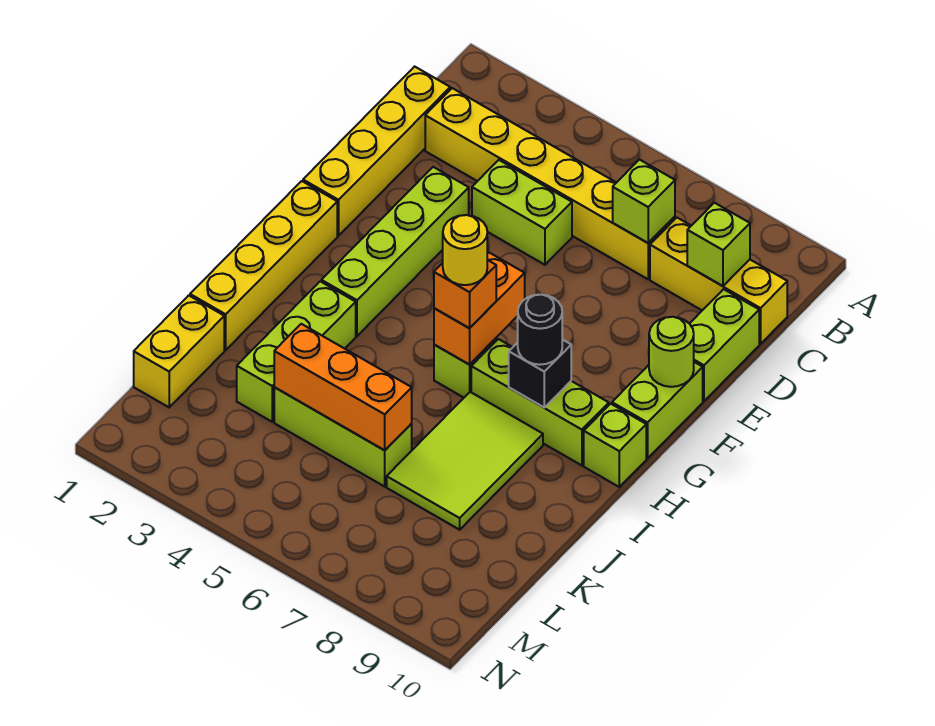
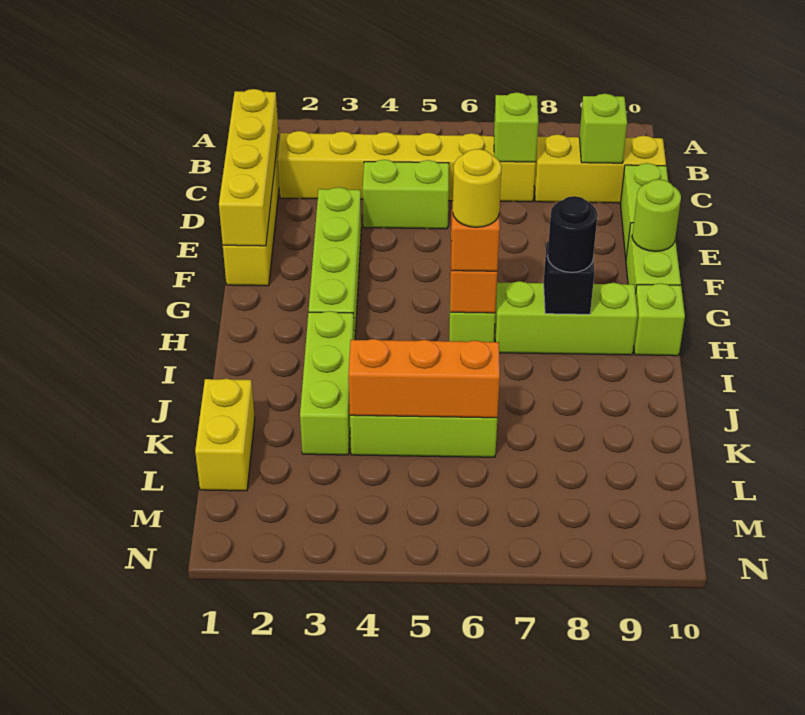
yellow brick G1:J1 level 1 -> yellow brick C1:F1 level 2
lime tile I7:K8 level 1 -> none

